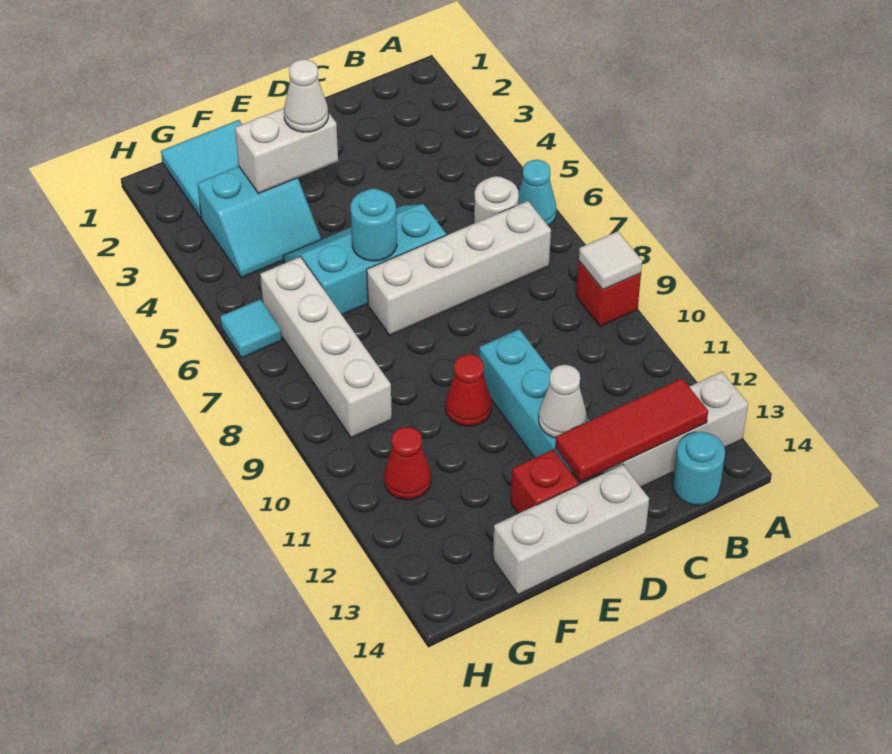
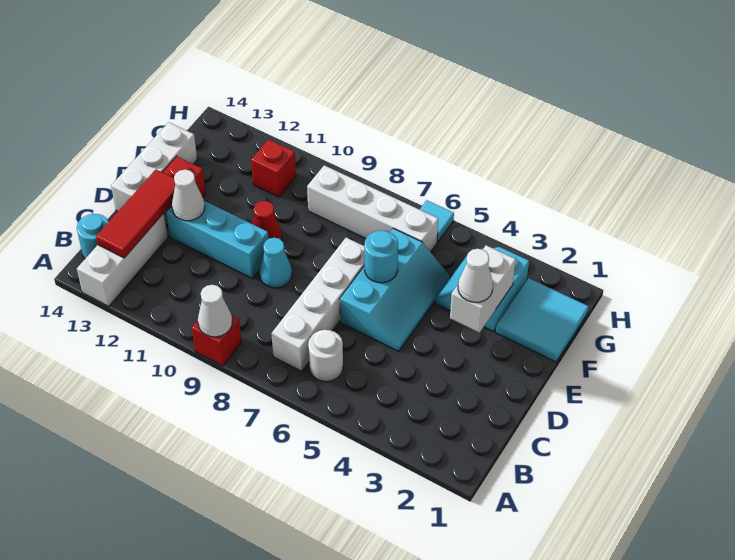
cyan cone A6 level 1 -> cyan cone D9 level 1
white tile A9 level 2 -> white cone A9 level 2
red cone G11 level 1 -> red brick G11 level 1

